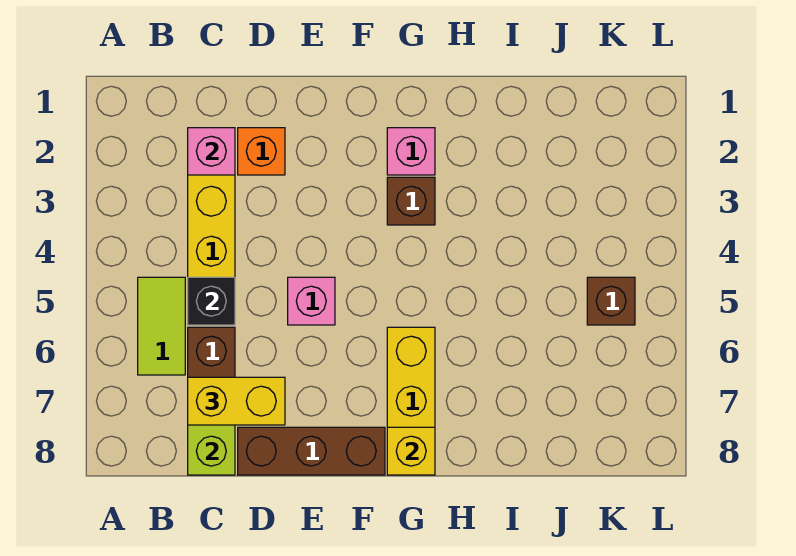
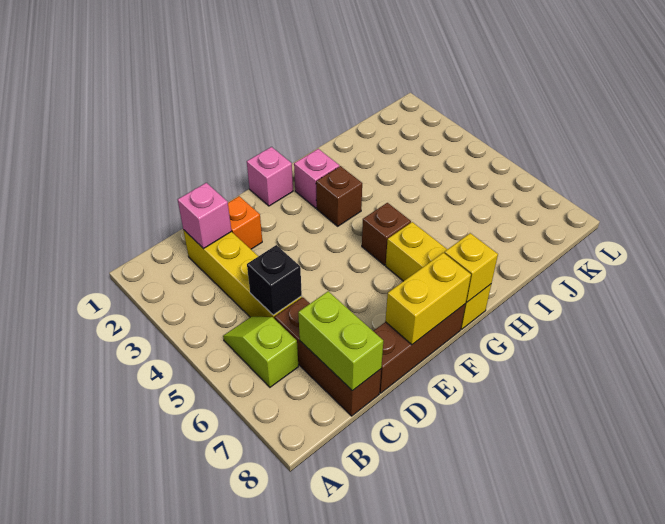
lime tile B5:B6 level 1 -> lime slope B5:B6 level 1 top 6
yellow brick C7:D7 level 3 -> yellow brick E8:F8 level 2
pink brick E5 level 1 -> pink brick F1 level 1
brown brick K5 level 1 -> brown brick G5 level 1

